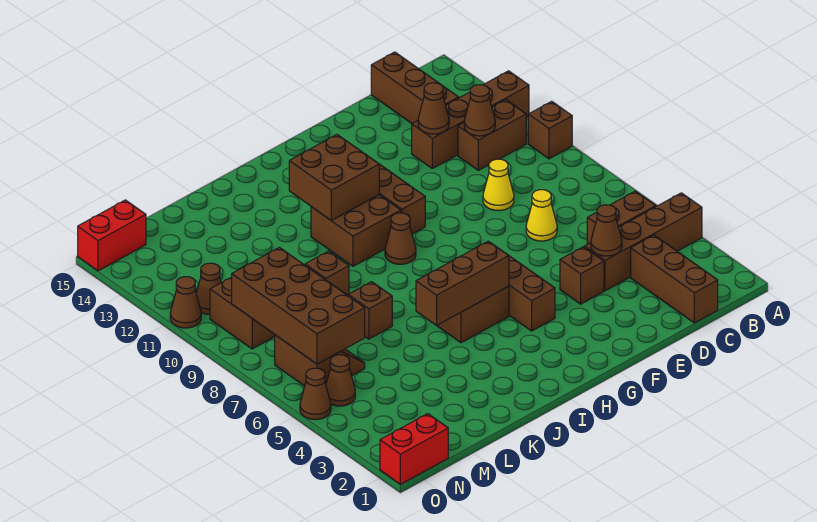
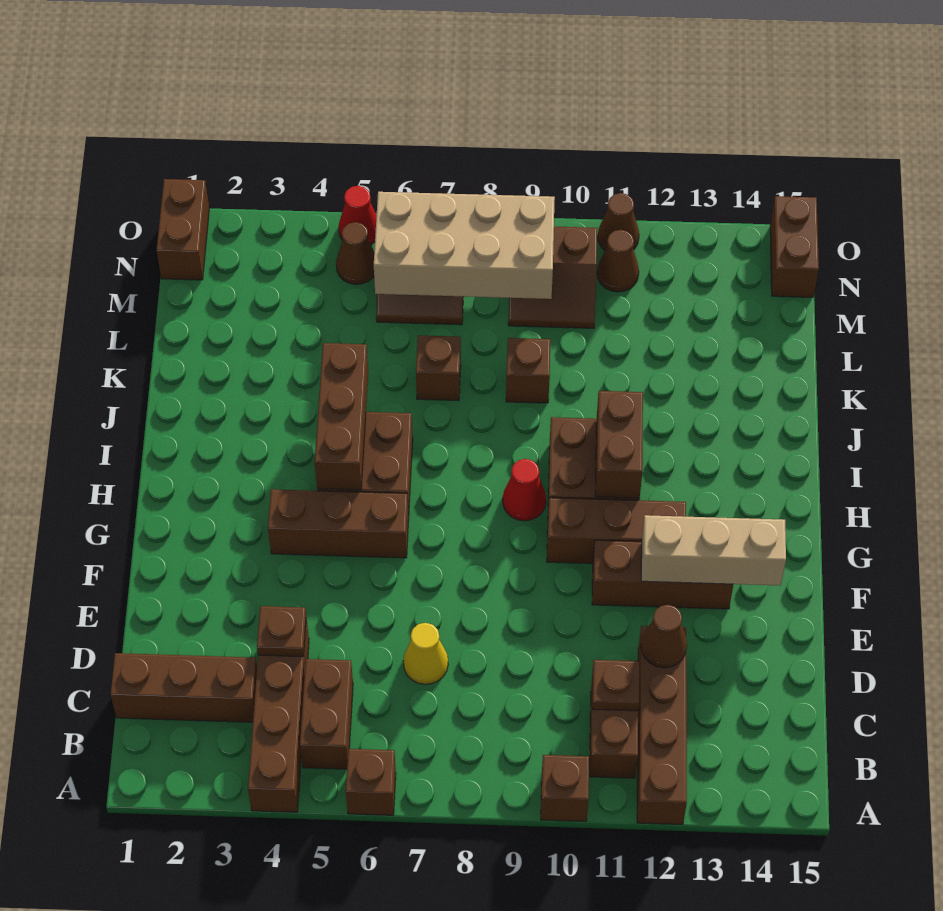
brown cone C11 level 2 -> brown plate C11 level 2
brown brick C13:C15 level 1 -> brown brick F11:F13 level 1
brown cone D4 level 2 -> brown plate D4 level 2
yellow cone D9 level 1 -> none
brown brick E4 level 1 -> brown brick A6 level 1
none -> tan brick F12:F14 level 2
brown cone H9 level 1 -> red cone H9 level 1
brown brick H11:I12 level 2 -> brown brick H11:I11 level 2
brown brick M6:N9 level 2 -> tan brick M6:N9 level 2
red brick N1:O1 level 1 -> brown brick N1:O1 level 1
red brick N15:O15 level 1 -> brown brick N15:O15 level 1
brown cone O5 level 1 -> red cone O5 level 1

